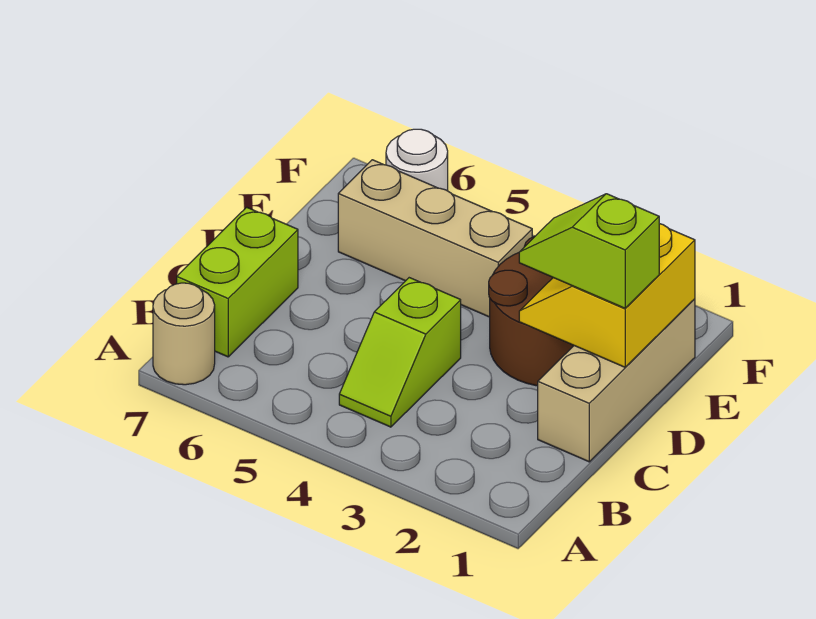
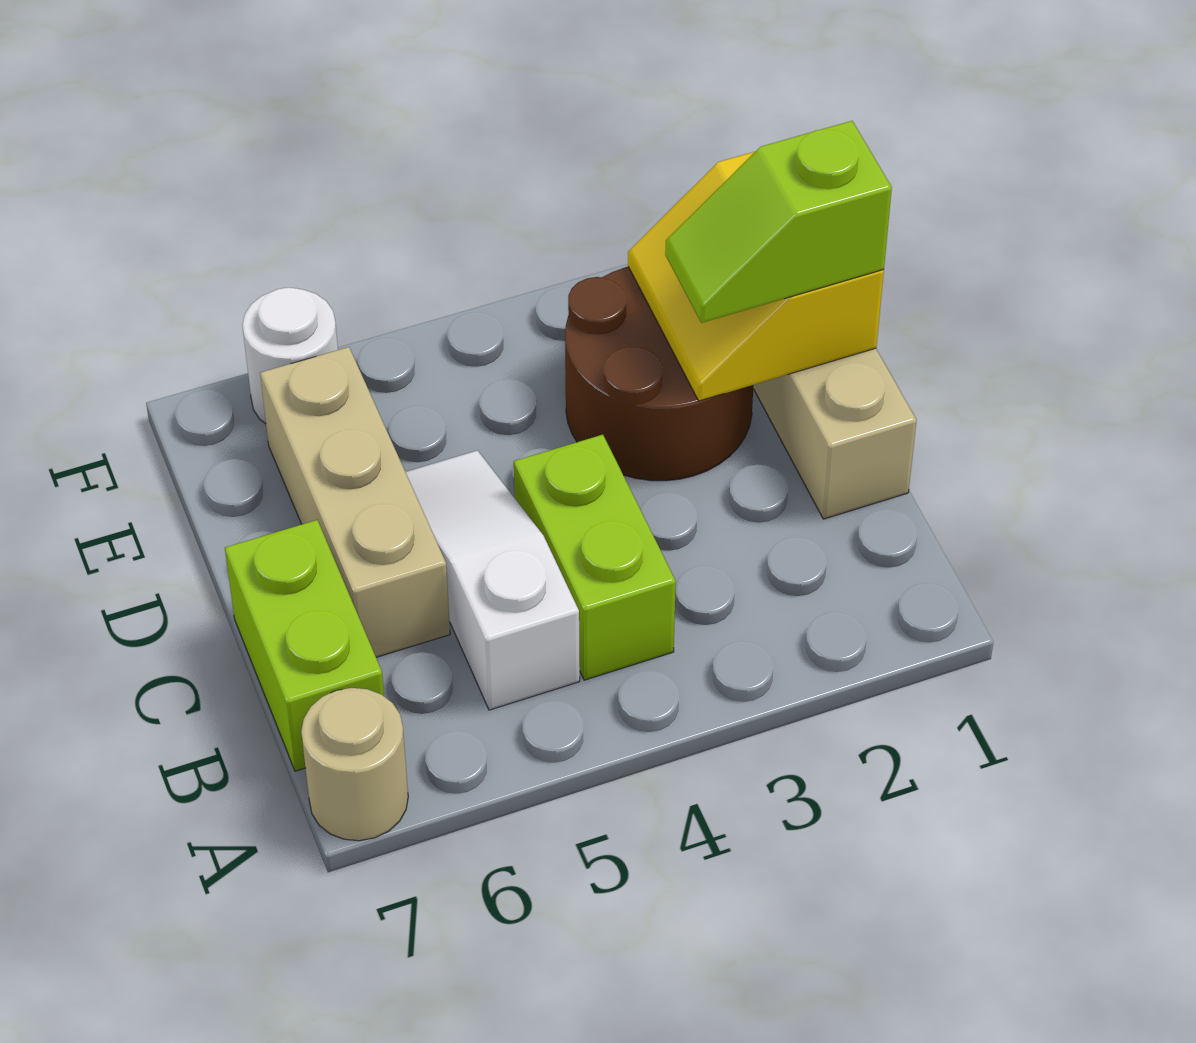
lime slope B4:C4 level 1 top C -> lime brick B4:C4 level 1
none -> white slope B5:D5 level 1 top B
tan brick E4:E6 level 1 -> tan brick C6:E6 level 1

